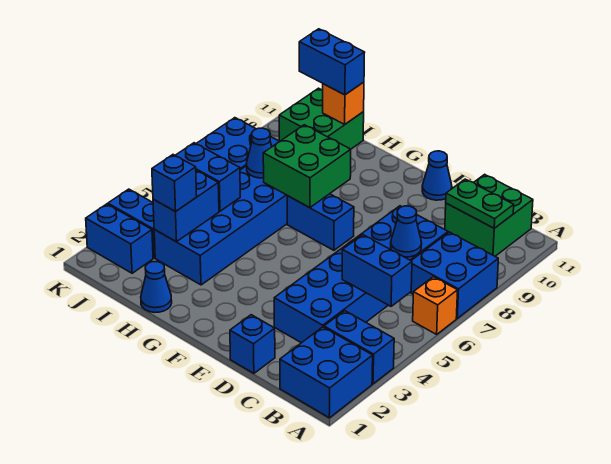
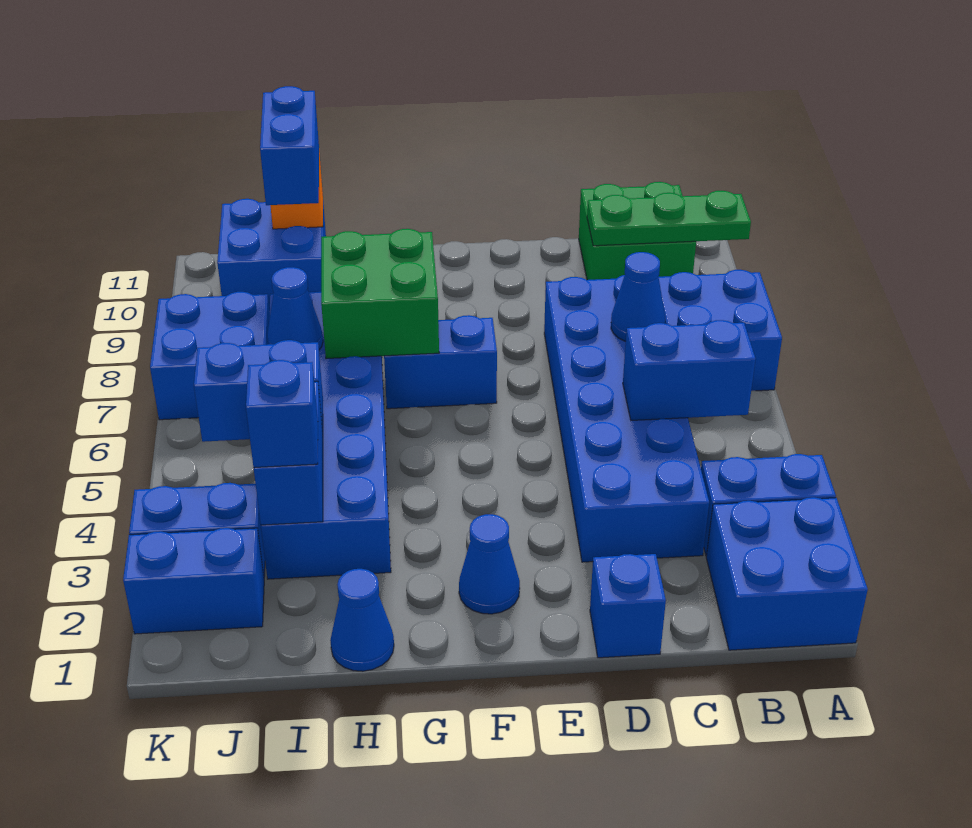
orange brick A6 level 1 -> none
green plate B10:C10 level 2 -> green plate A10:C10 level 2
blue cone E11 level 1 -> blue cone F2 level 1
green brick I10:J11 level 1 -> blue brick I10:J11 level 1
blue brick I11:J11 level 3 -> blue brick I10:I11 level 3

